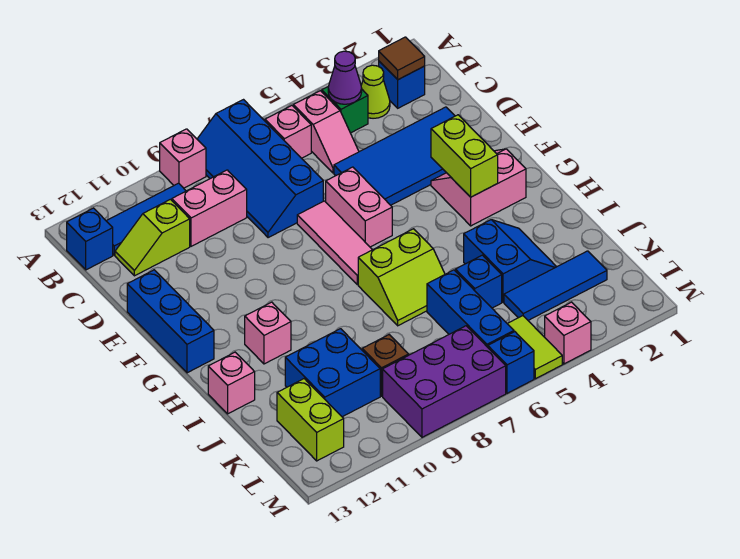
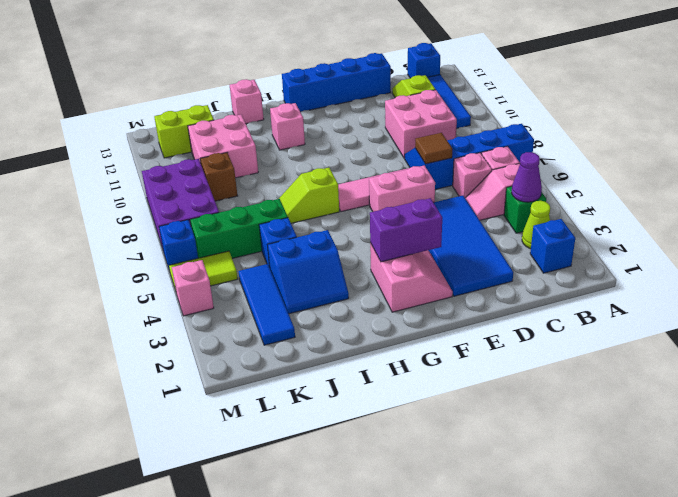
pink brick A9 level 1 -> pink brick C6 level 1
brown tile B2 level 2 -> brown tile D7 level 2
pink brick C9:C10 level 1 -> pink brick C9:D10 level 1
blue brick E13:G13 level 1 -> blue brick D13:G13 level 1
lime brick F3:G3 level 2 -> purple brick F3:G3 level 2
lime slope H6:I7 level 1 top H -> lime slope H7:I7 level 1 top H
blue brick J6:L6 level 1 -> green brick J6:L6 level 1
blue brick J10:K11 level 1 -> pink brick J10:K11 level 1

